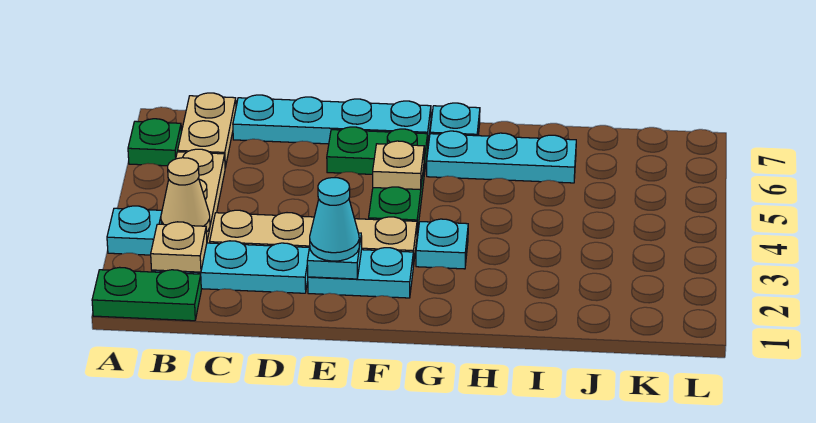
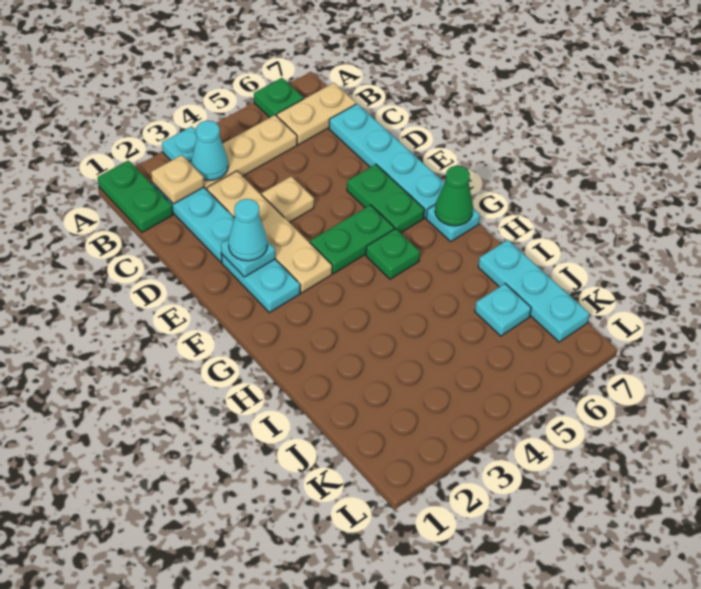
tan cone B3 level 2 -> cyan cone B3 level 2
tan plate F5 level 2 -> tan plate D4 level 1
cyan plate G3 level 1 -> cyan plate J6 level 1
none -> green plate G5 level 1
cyan plate G6:I6 level 1 -> cyan plate I7:K7 level 1
none -> green cone G7 level 2

